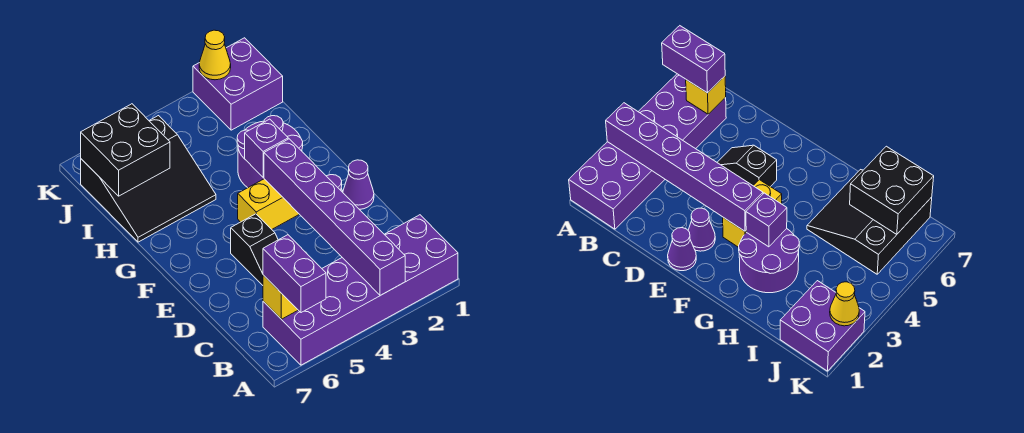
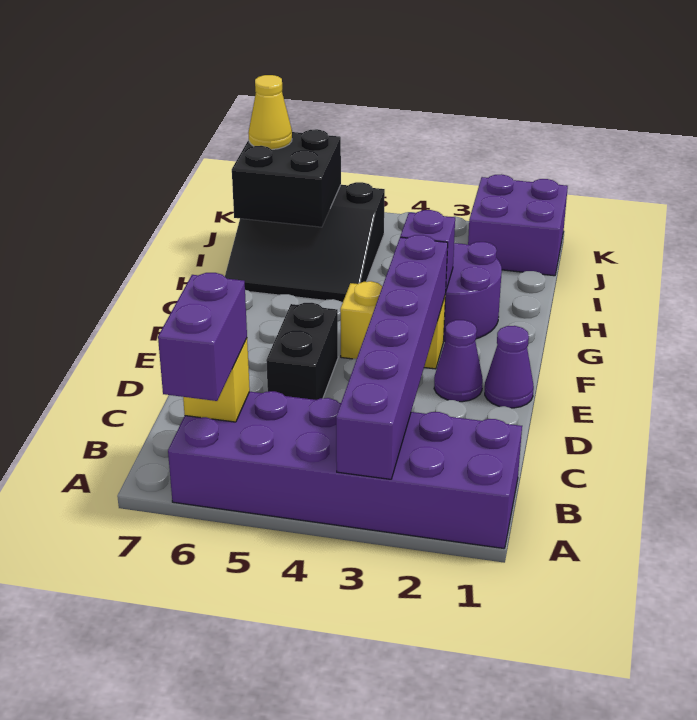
black slope D5:E5 level 1 top E -> black brick D5:E5 level 1
yellow cone K2 level 2 -> yellow cone J7 level 3

